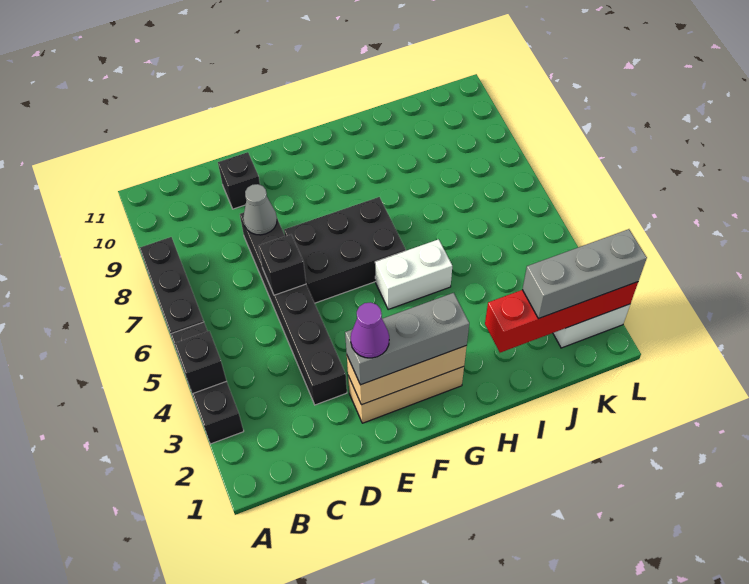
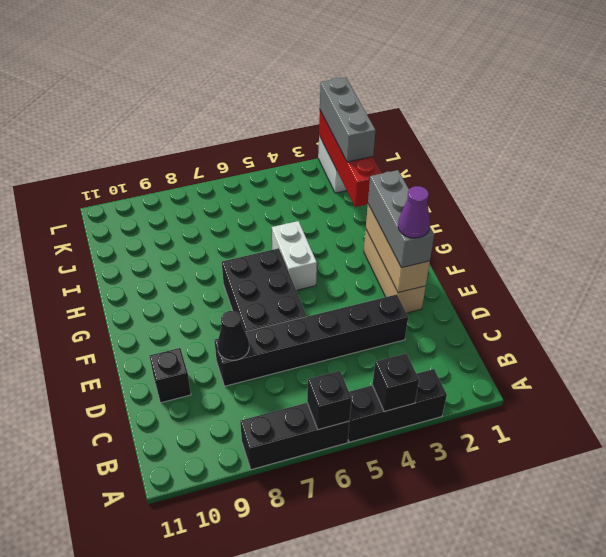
black brick D6 level 2 -> black brick A6 level 2
grey cone D8 level 2 -> black cone D8 level 2

